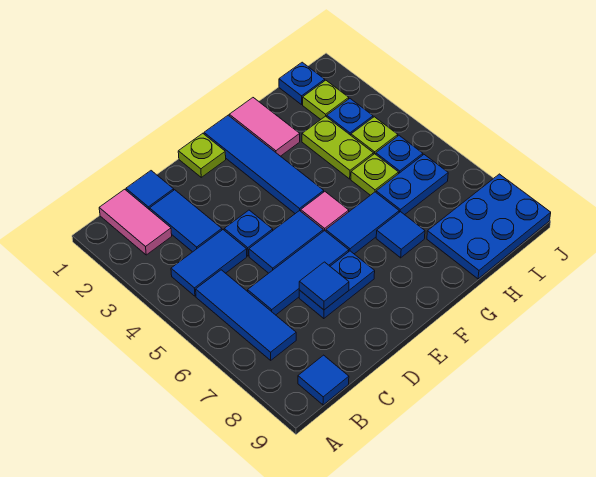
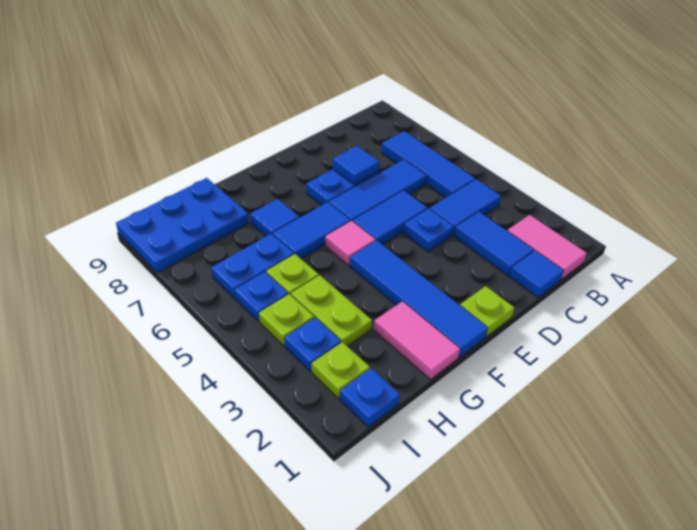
blue tile B9 level 1 -> none

